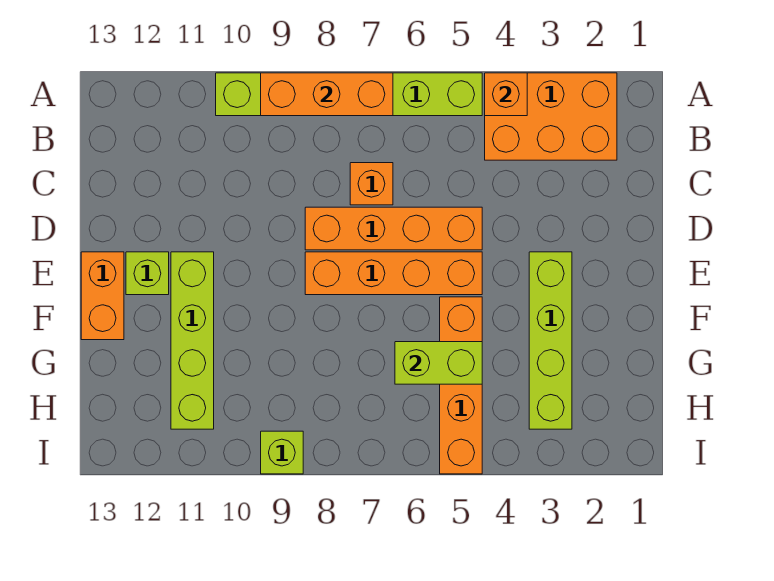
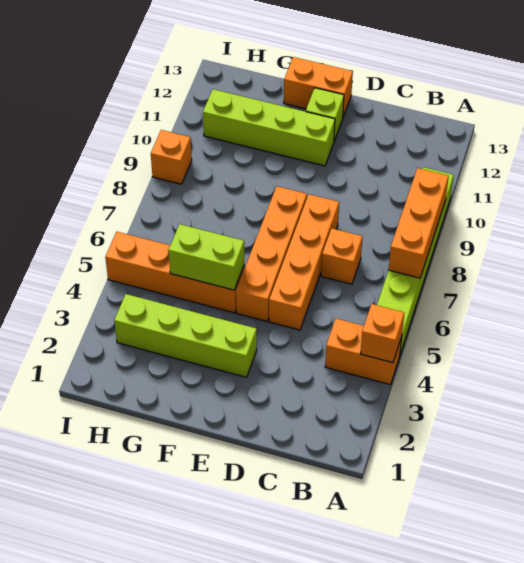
orange brick A2:B4 level 1 -> orange brick A4:B4 level 1
lime brick G5:G6 level 2 -> lime brick F5:G5 level 2
lime brick I9 level 1 -> orange brick I9 level 1

